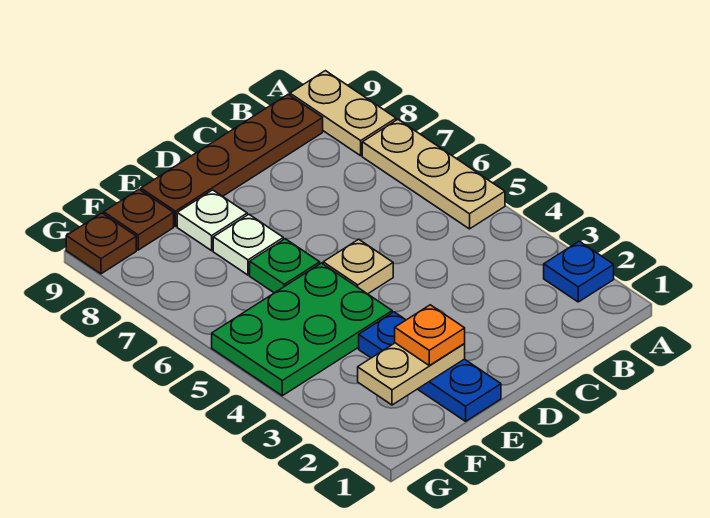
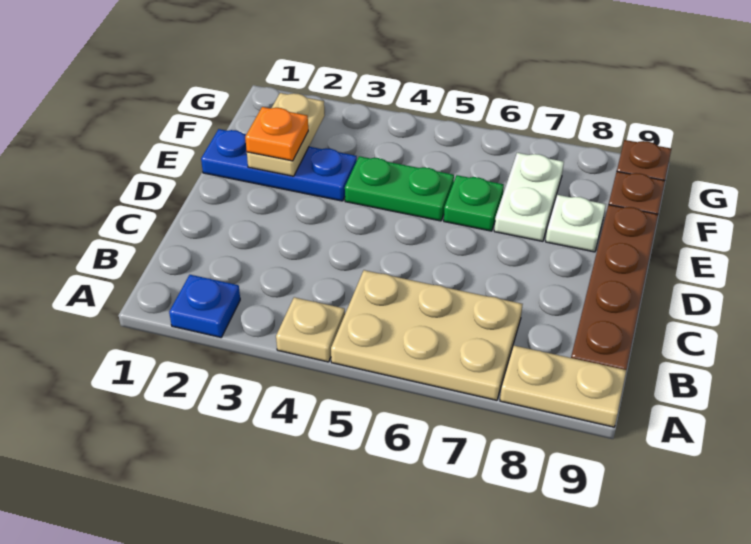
tan plate A5:A7 level 1 -> tan plate A5:B7 level 1
tan plate D5 level 1 -> tan plate A4 level 1
green plate E4:G5 level 1 -> green plate E4:E5 level 1
white plate E7 level 1 -> white plate E7:F7 level 1

